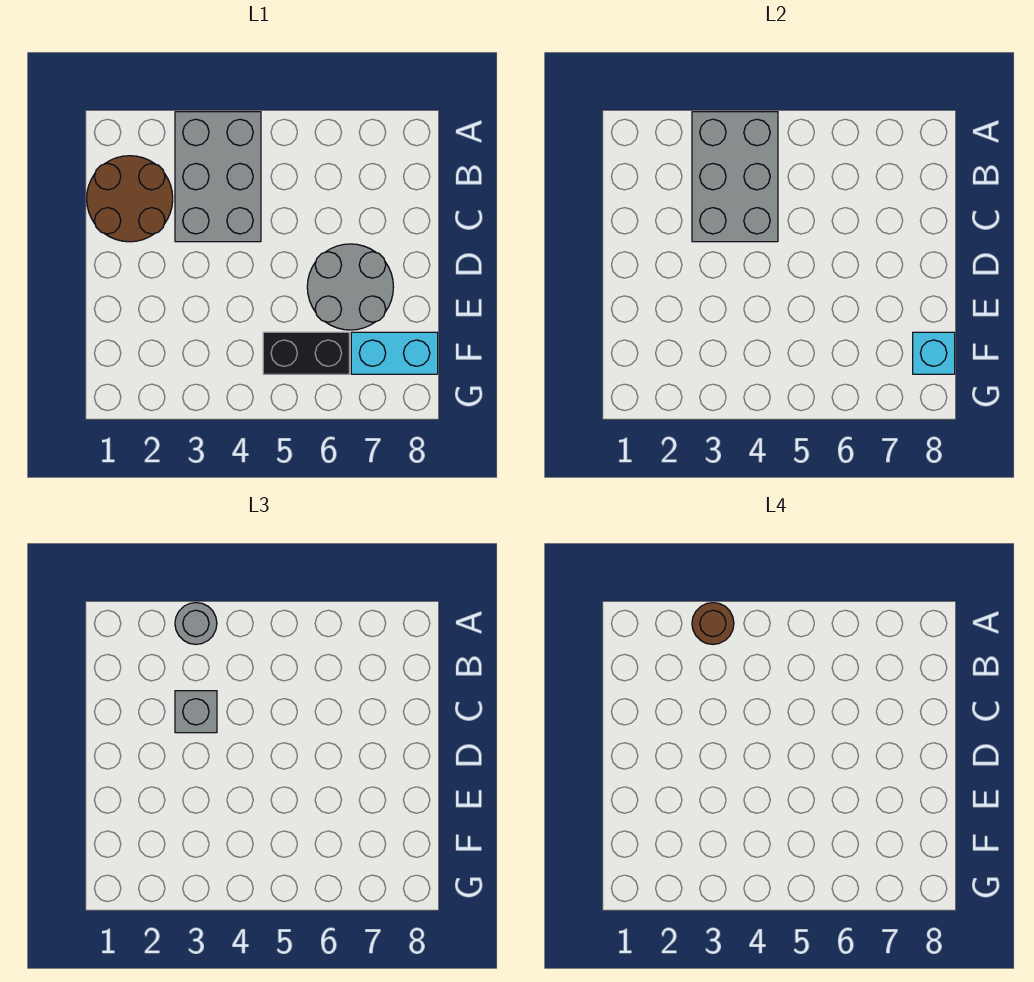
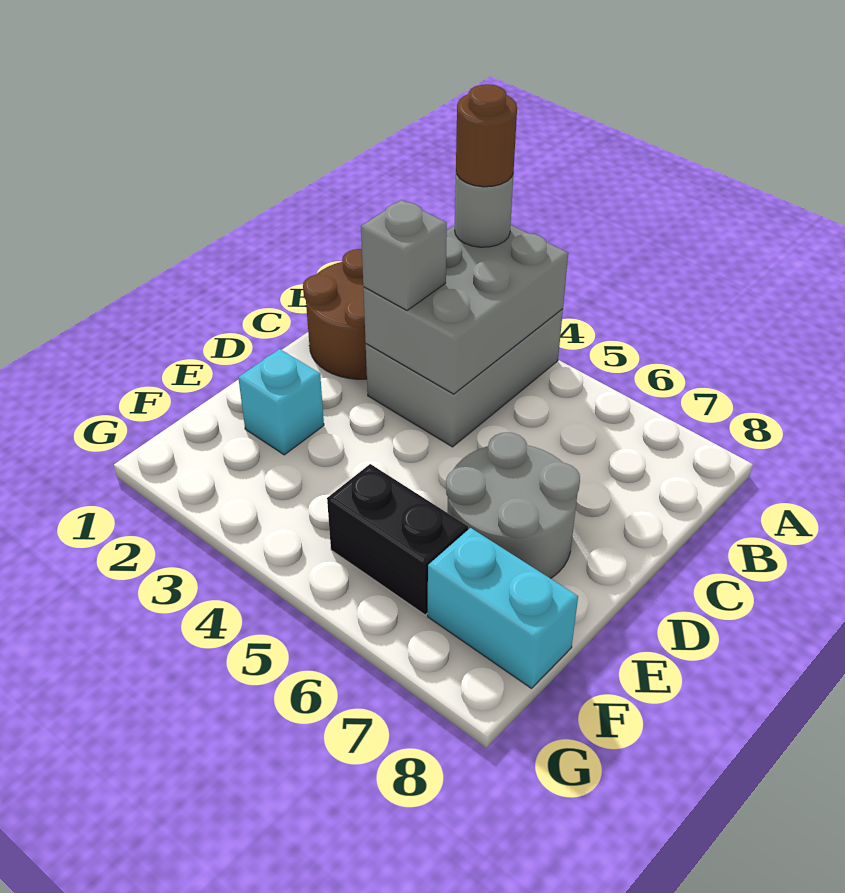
cyan brick F8 level 2 -> cyan brick E2 level 1

